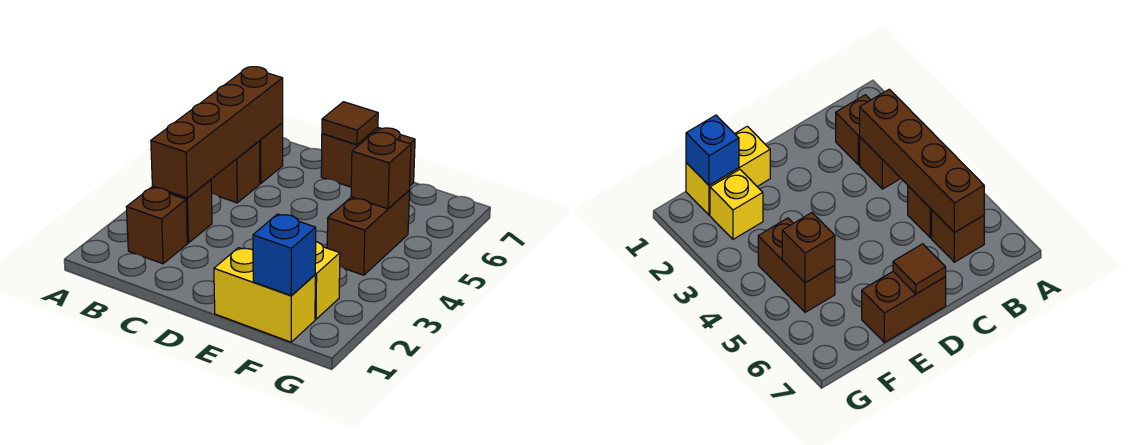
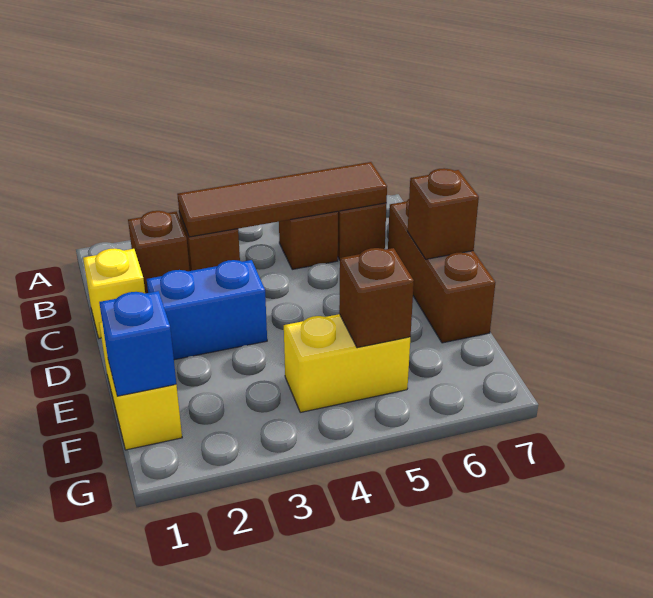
brown brick B3:B6 level 2 -> brown tile B3:B6 level 2
none -> blue brick D2:D3 level 1
brown brick D7:E7 level 1 -> brown brick C7:E7 level 1
brown tile D7 level 2 -> brown brick D7 level 2
yellow brick F2 level 1 -> yellow brick C1 level 1
brown brick F4:F5 level 1 -> yellow brick F4:F5 level 1

